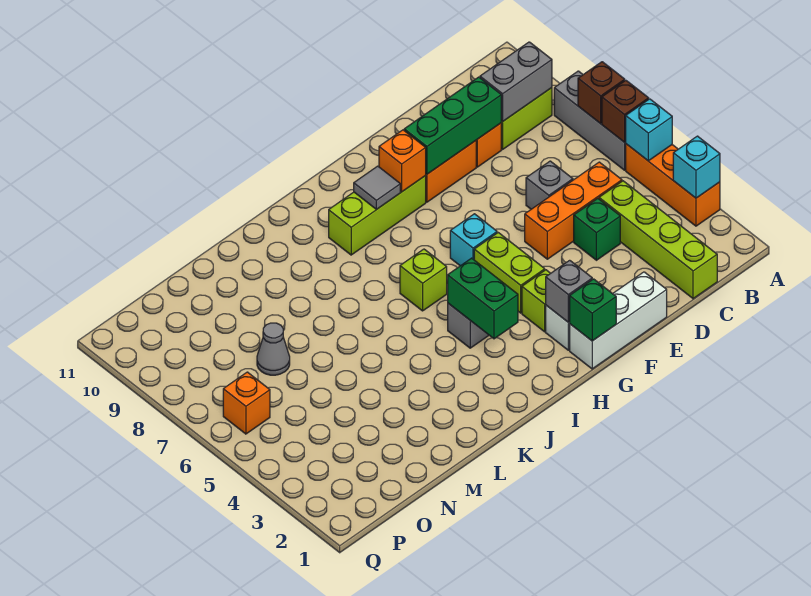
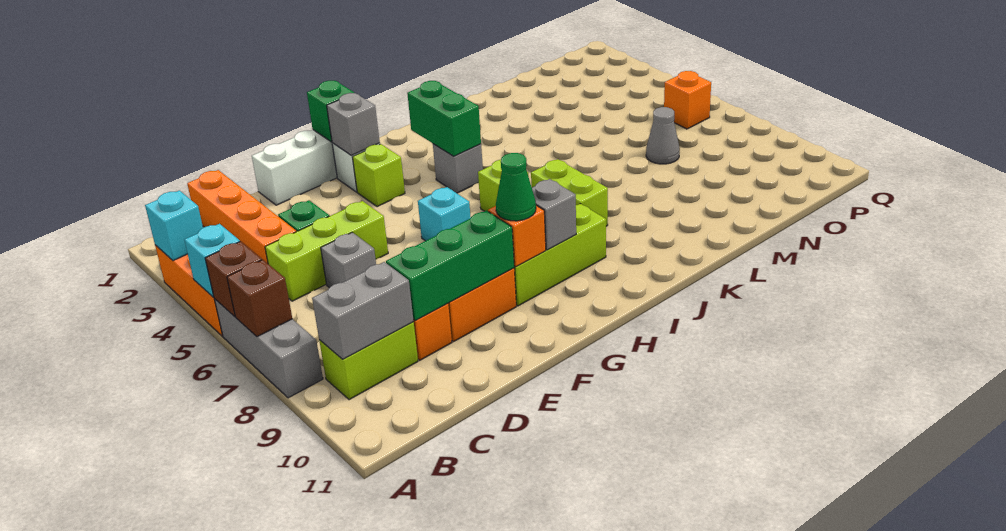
lime brick C1:C4 level 1 -> orange brick C1:C4 level 1
orange brick C5:E5 level 1 -> lime brick C5:E5 level 1
lime brick G4:G5 level 1 -> lime brick J7:J8 level 1
none -> green cone G9 level 3
grey tile H9 level 2 -> grey brick H9 level 2

